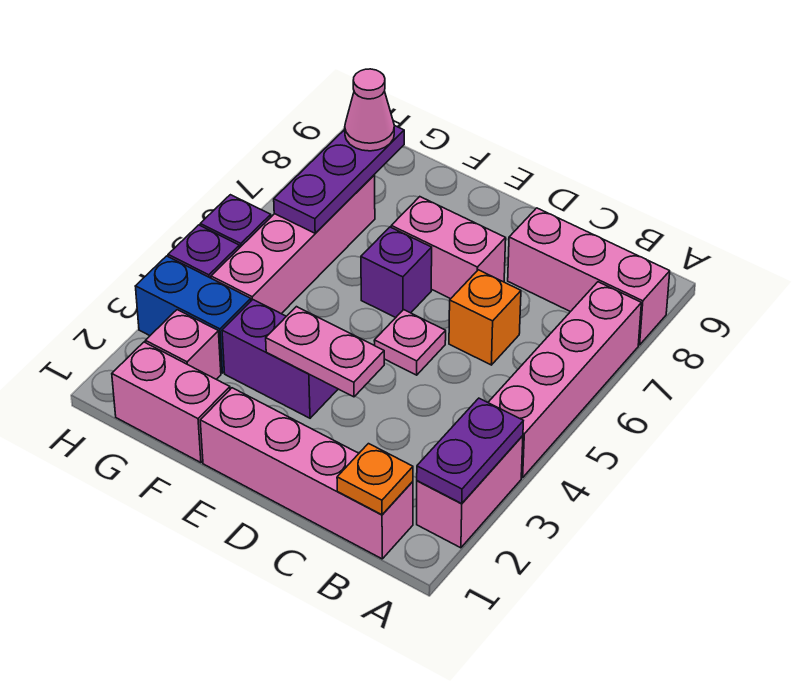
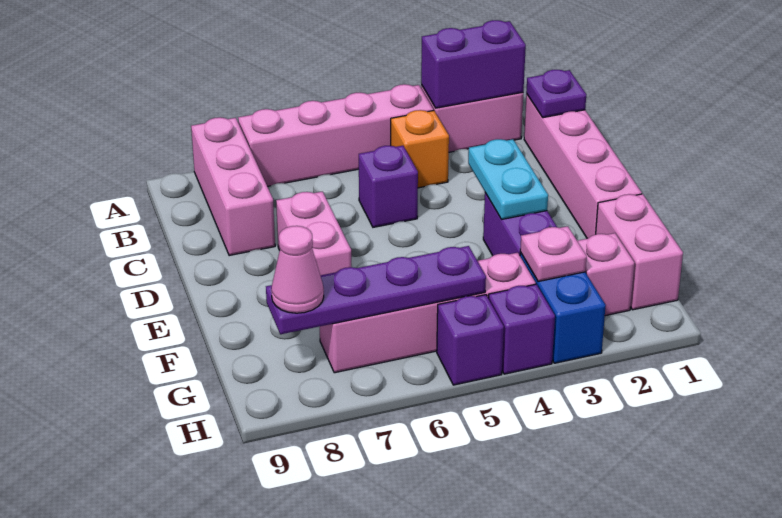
purple plate A2:A3 level 2 -> purple brick A2:A3 level 2
orange plate B1 level 2 -> purple plate B1 level 2
orange brick C6 level 1 -> orange brick B4 level 1
pink plate D3:E3 level 2 -> cyan plate D3:E3 level 2
pink plate D5 level 1 -> pink plate G3 level 2
purple brick E6 level 1 -> purple brick C5 level 1
purple plate G6:G8 level 2 -> purple plate G5:G8 level 2

